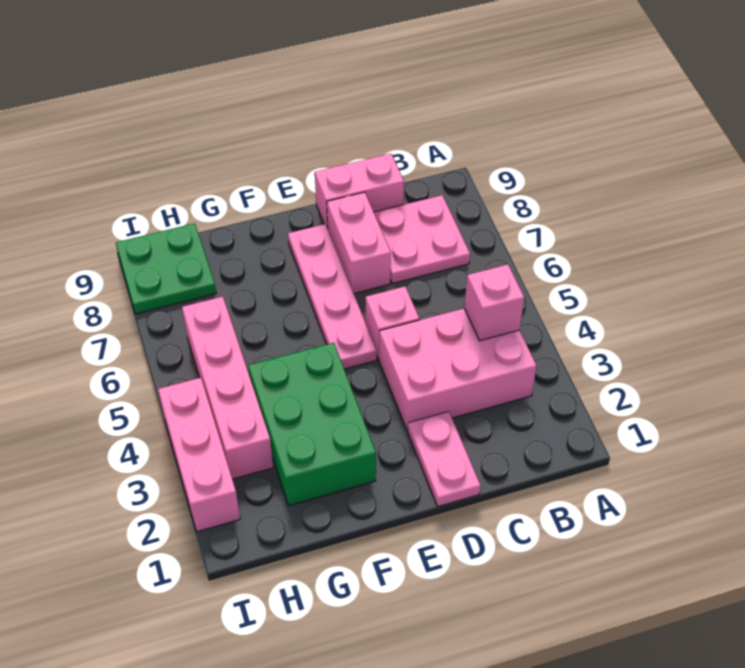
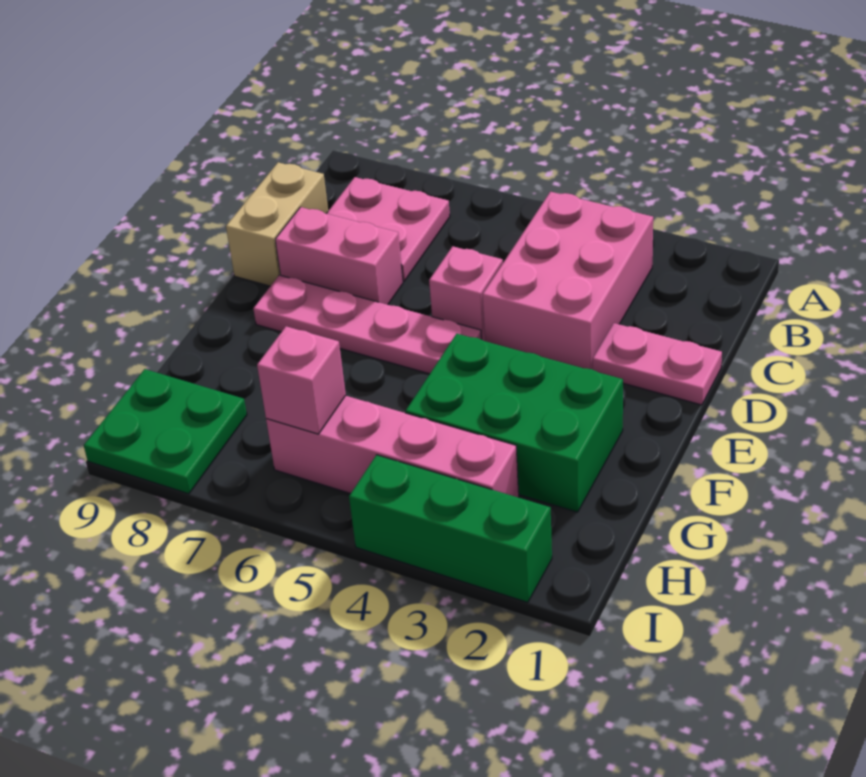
pink brick B4 level 2 -> pink brick H6 level 2
pink brick C9:D9 level 1 -> tan brick C9:D9 level 1
pink brick I2:I4 level 1 -> green brick I2:I4 level 1

